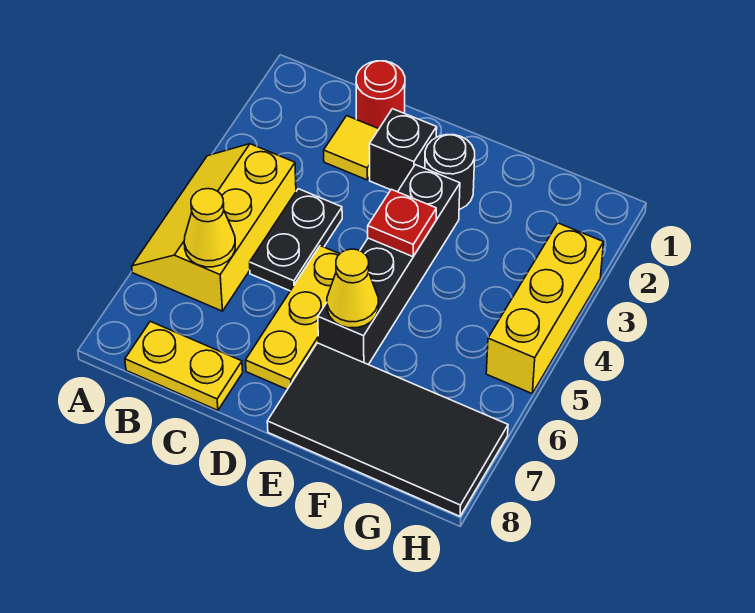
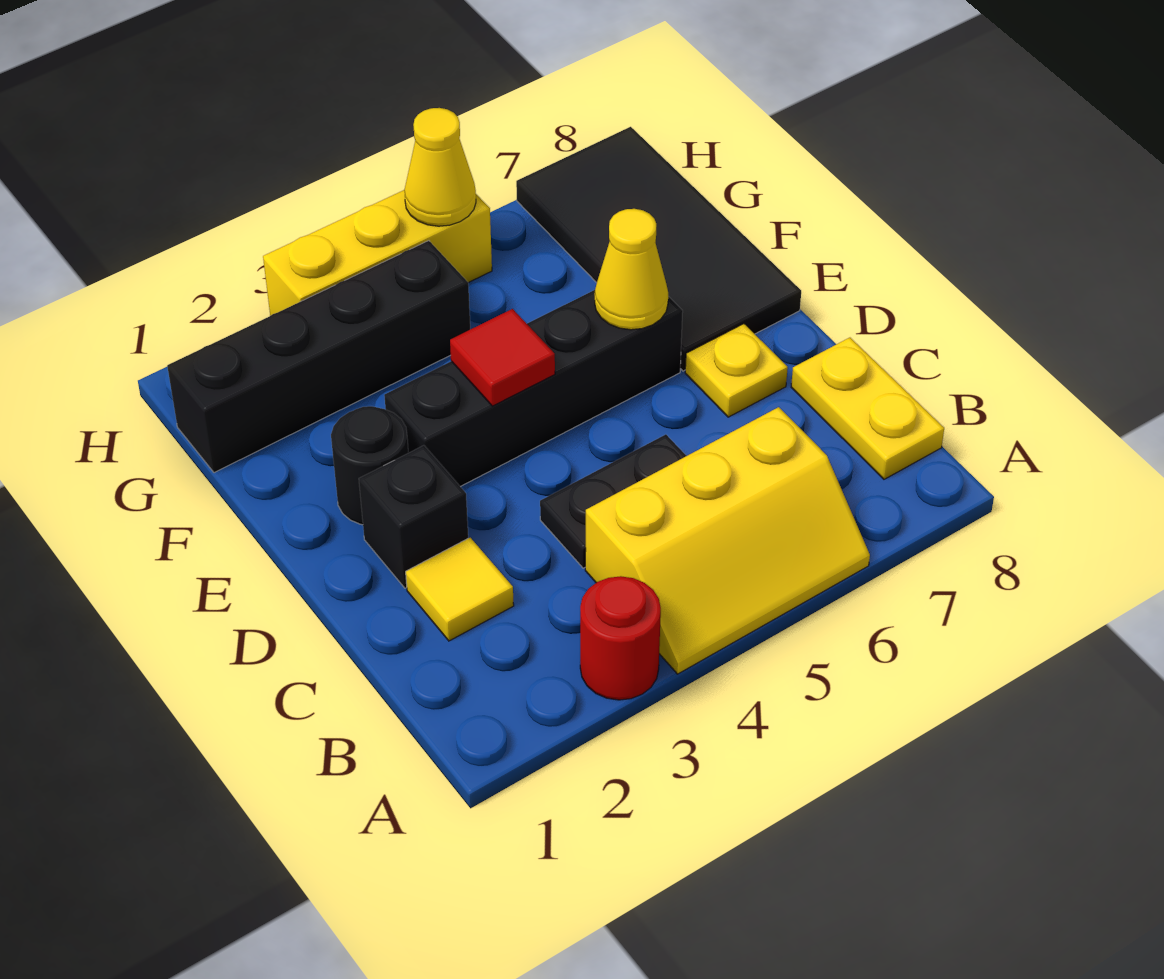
yellow cone B6 level 2 -> yellow cone H5 level 2
red round brick C1 level 1 -> red round brick A3 level 1
yellow plate D5:D7 level 1 -> yellow plate D7 level 1
red plate E4 level 2 -> red tile E4 level 2
none -> black brick G1:G4 level 1

